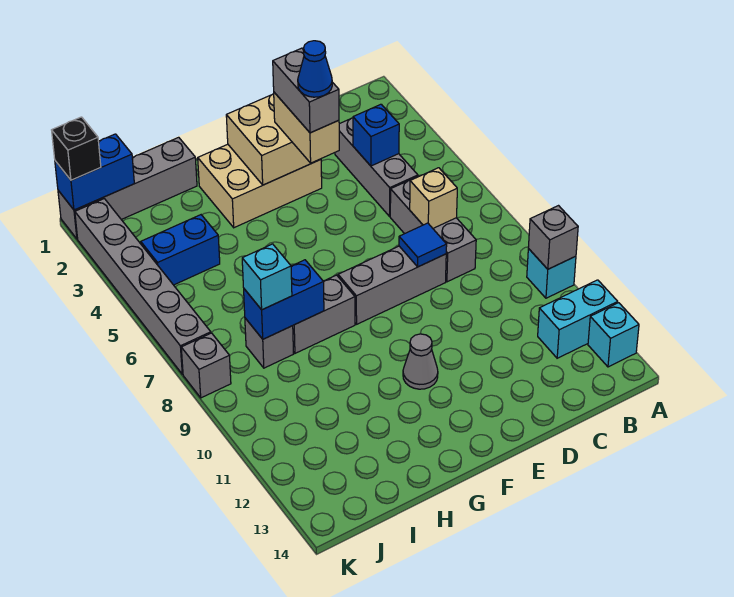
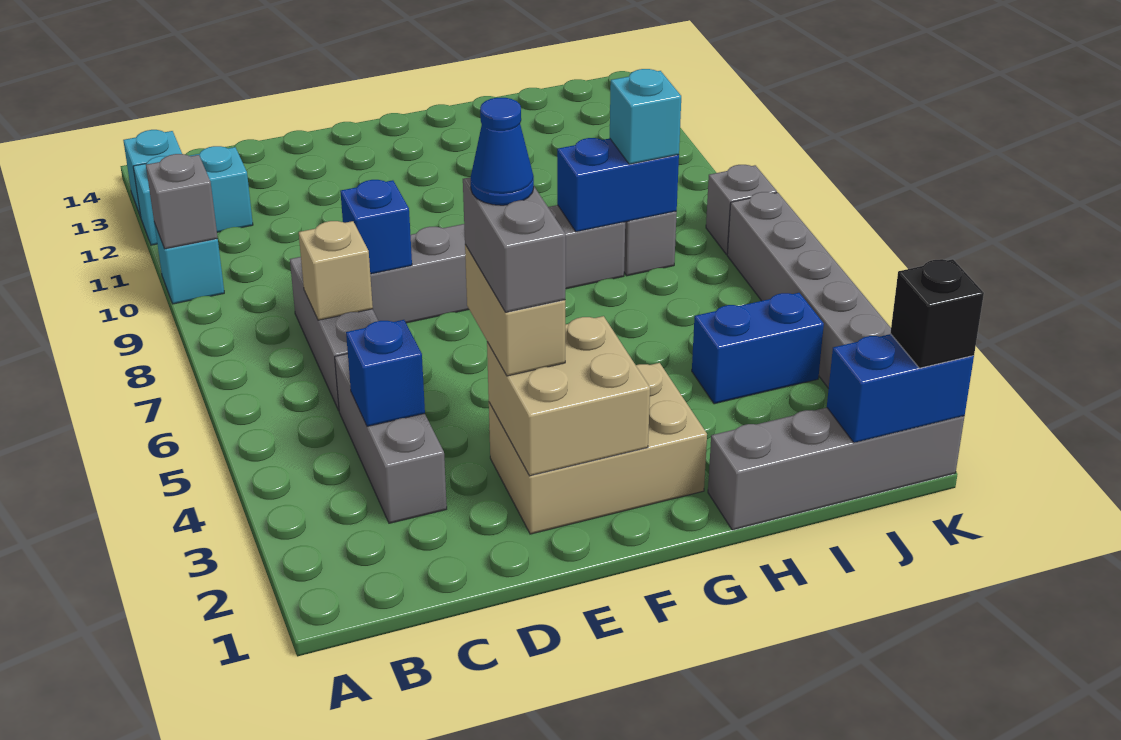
blue tile D8 level 2 -> blue brick D8 level 2
grey cone F11 level 1 -> none

